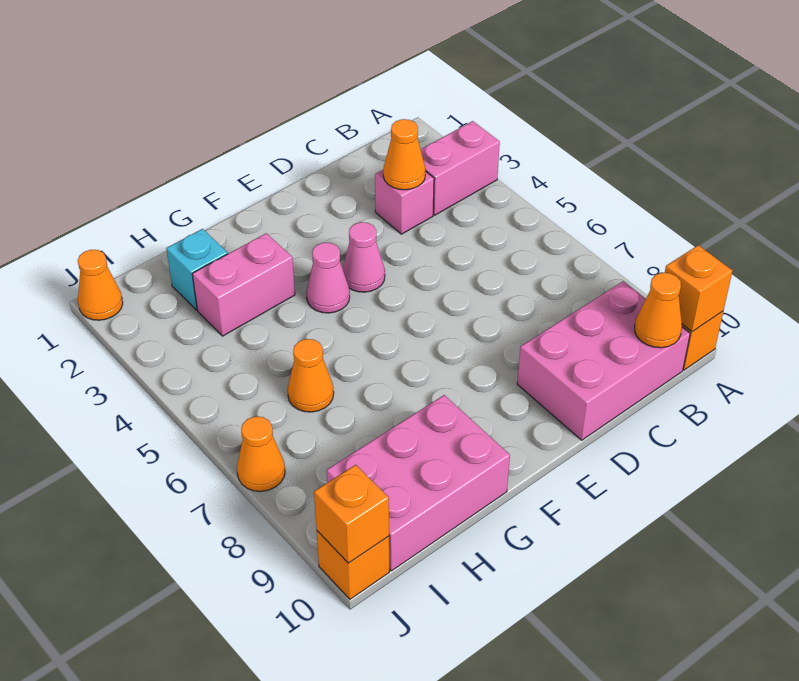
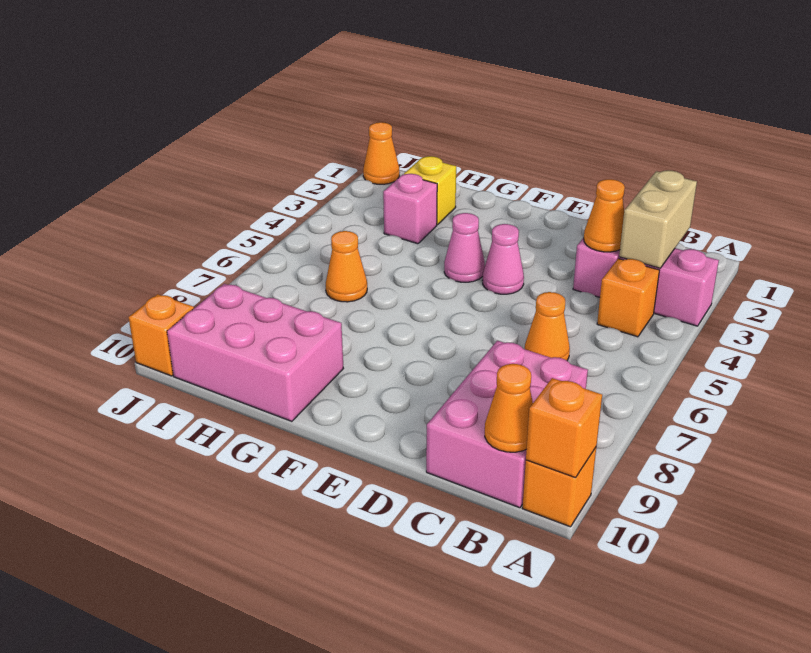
none -> tan brick B2:B3 level 2
pink brick B9:D10 level 1 -> pink brick B8:C10 level 1
pink brick G3:H3 level 1 -> pink brick H3 level 1
cyan brick H2 level 1 -> yellow brick H2 level 1
orange cone J7 level 1 -> orange cone C6 level 1
orange brick J10 level 2 -> orange brick B4 level 1

